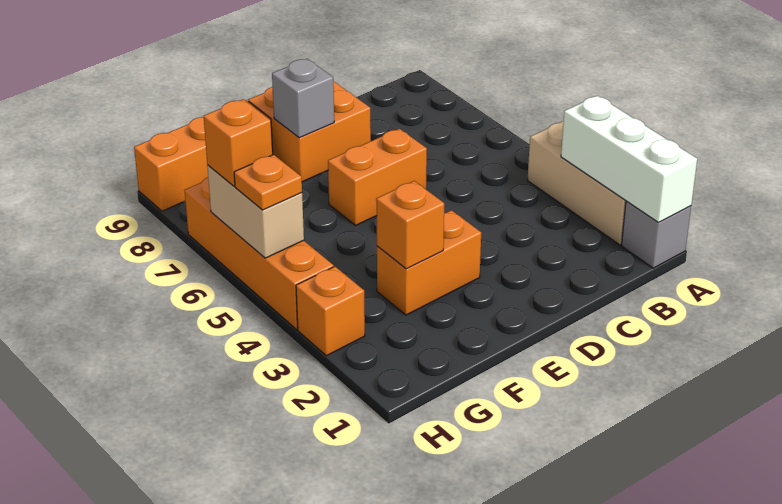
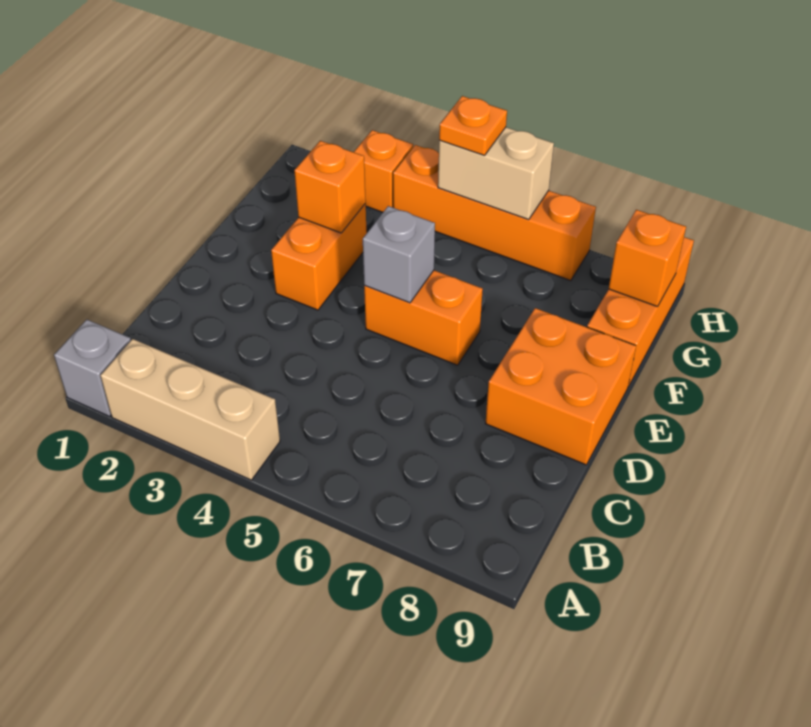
white brick A1:A3 level 2 -> none
orange brick D6:E6 level 1 -> orange brick E5:E6 level 1
grey brick E8 level 2 -> grey brick E5 level 2
orange brick H6 level 3 -> orange brick G9 level 2

